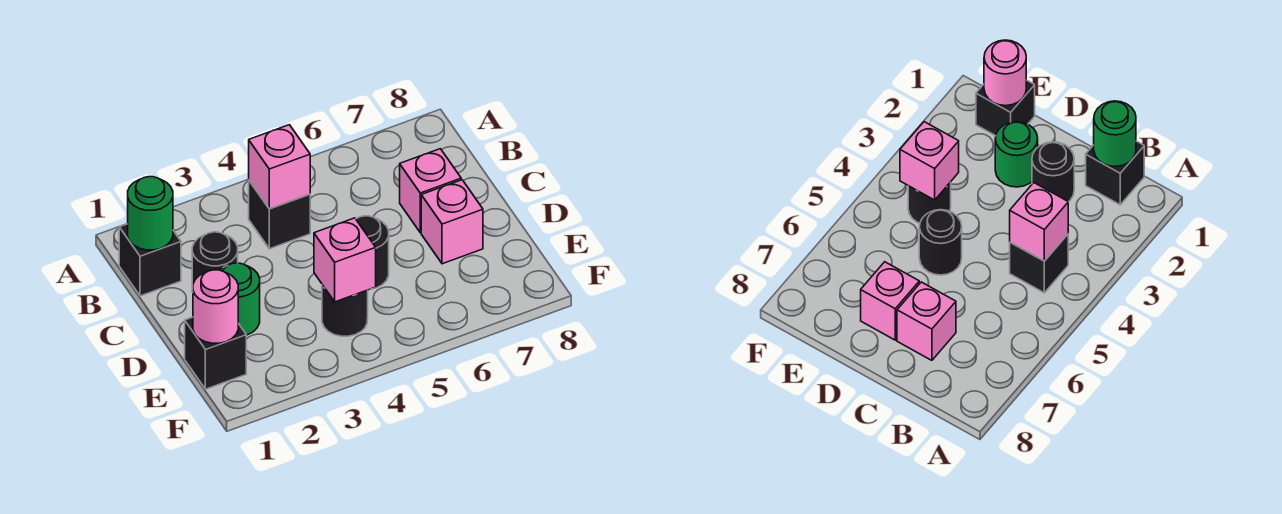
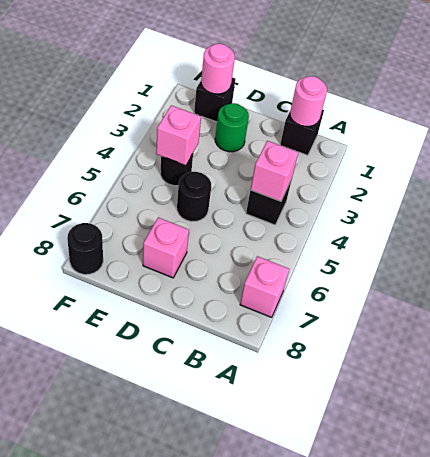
green round brick B1 level 2 -> pink round brick B1 level 2
black round brick C2 level 1 -> black round brick F8 level 1
pink brick C7 level 1 -> pink brick A7 level 1

